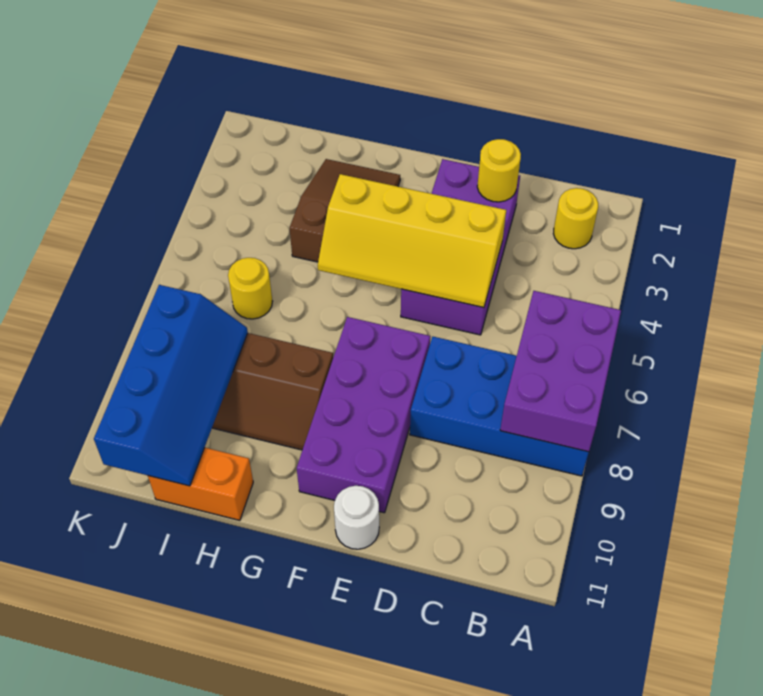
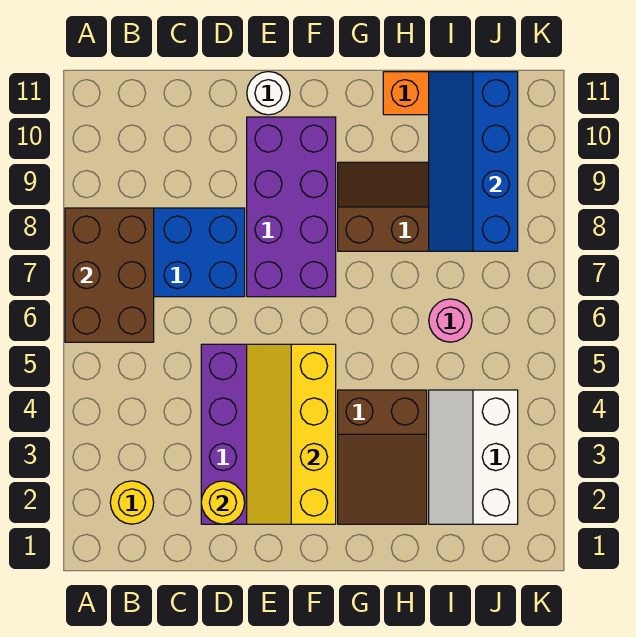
purple brick A6:B8 level 2 -> brown brick A6:B8 level 2
yellow slope D4:G5 level 2 top 4 -> yellow slope E2:F5 level 2 top F
none -> white slope I2:J4 level 1 top J
yellow round brick I6 level 1 -> pink round brick I6 level 1

